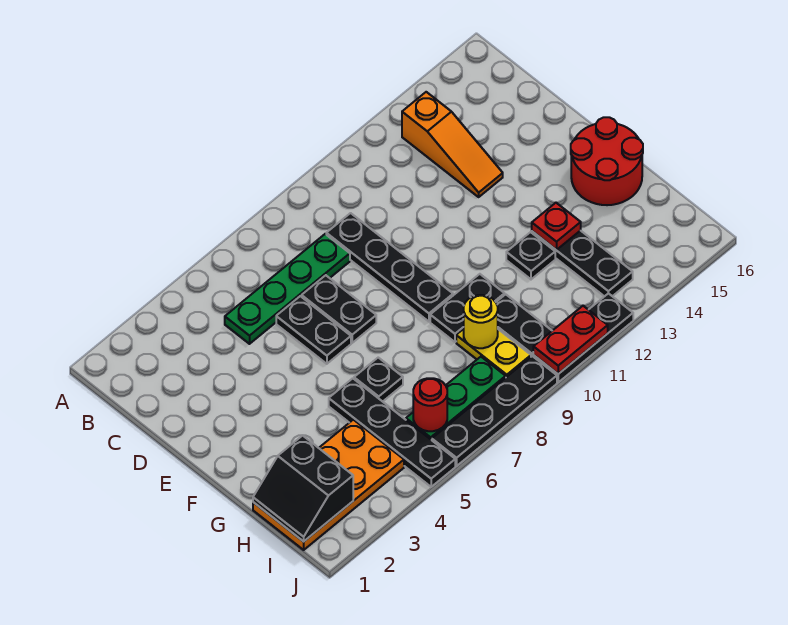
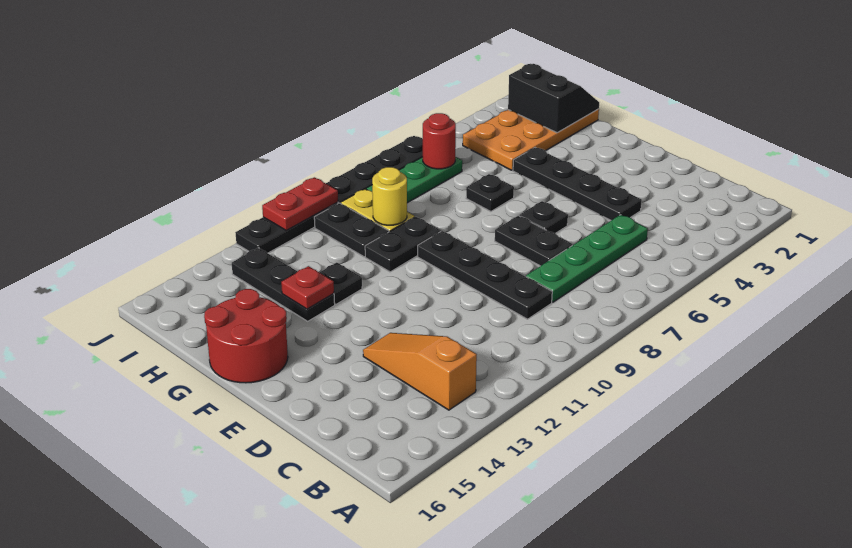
black plate D6:E6 level 1 -> black plate E6 level 1
black plate G5:J5 level 1 -> black plate D4:G4 level 1

